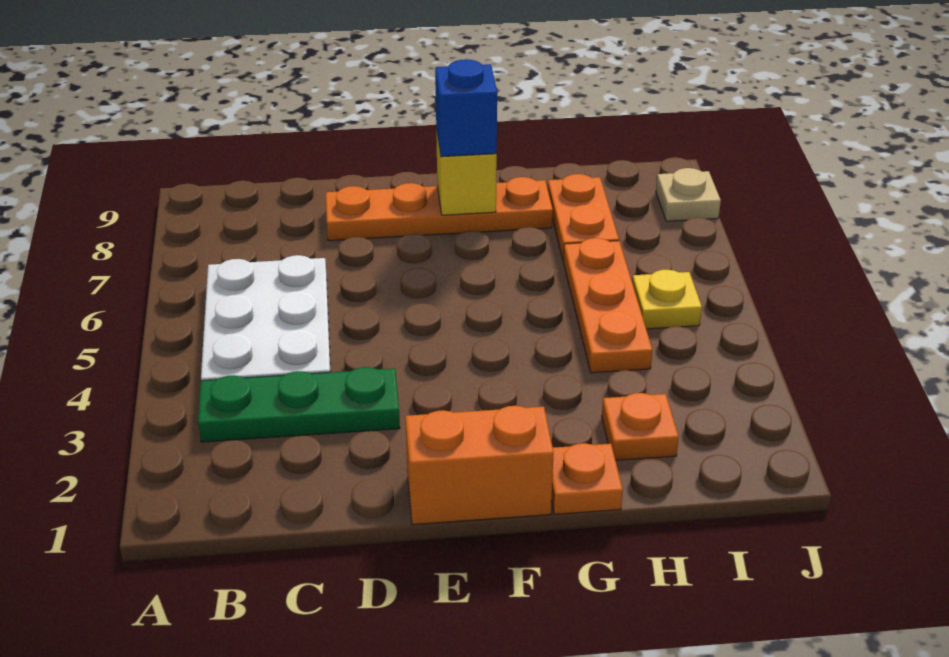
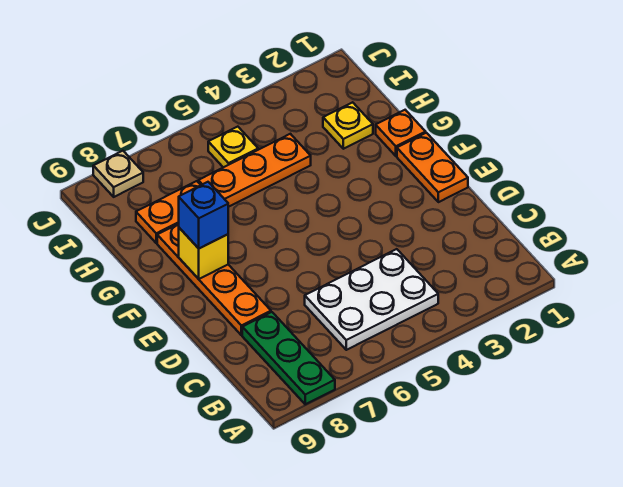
green plate B3:D3 level 1 -> green plate A8:C8 level 1
orange brick E1:F1 level 1 -> orange plate E1:F1 level 1
orange plate H2 level 1 -> yellow plate H2 level 1

